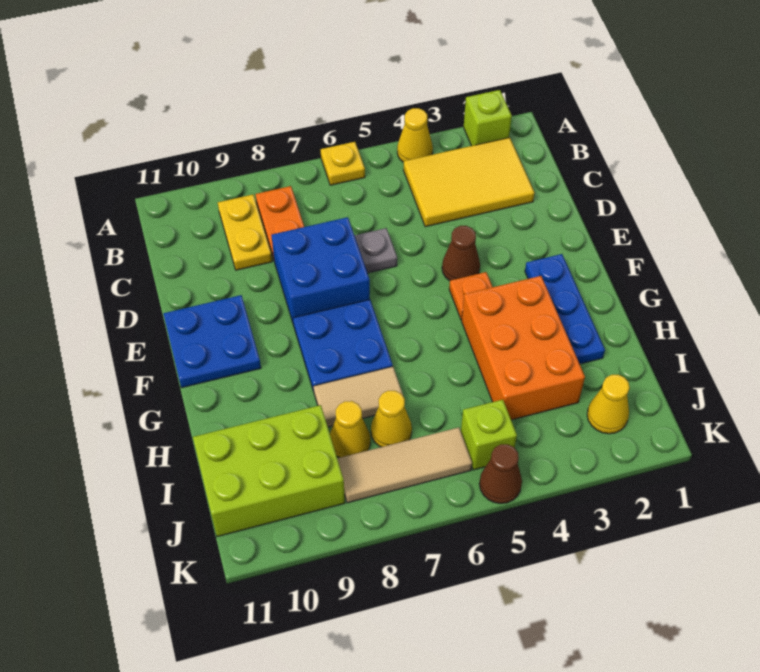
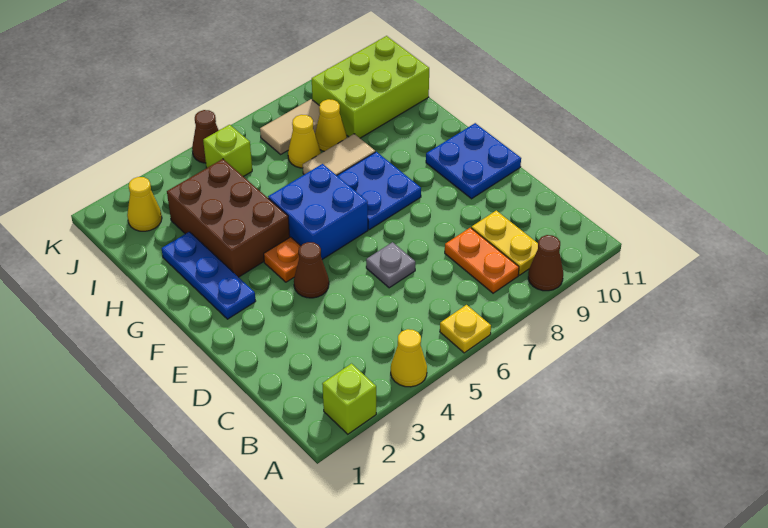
none -> brown cone A9 level 1
yellow tile B2:C4 level 1 -> none
blue brick D7:E8 level 1 -> blue brick F5:G6 level 1
orange brick G3:I4 level 1 -> brown brick G3:I4 level 1
tan tile J6:J8 level 1 -> tan tile J7:J8 level 1

